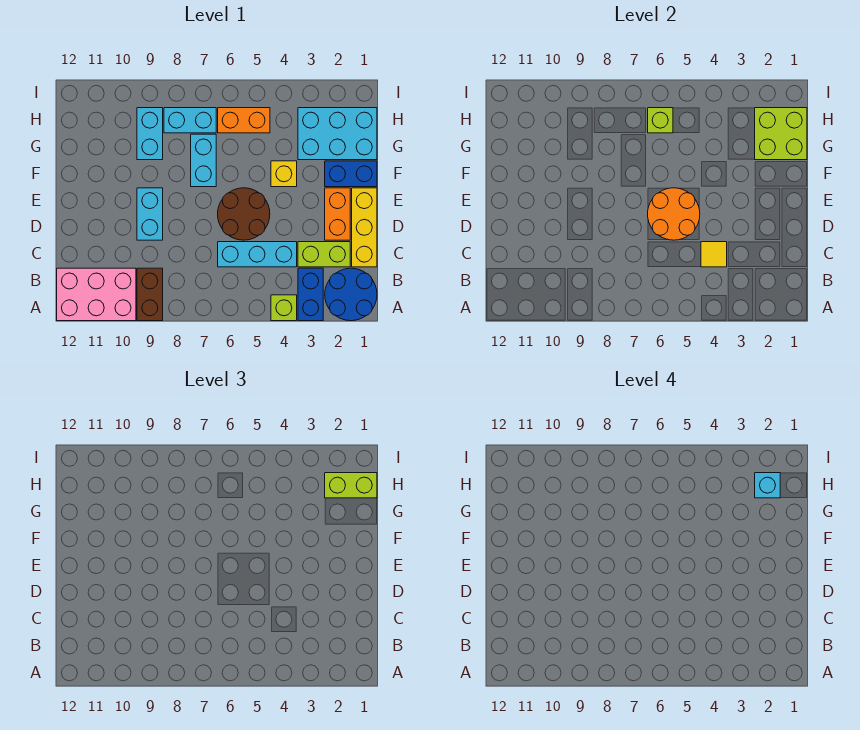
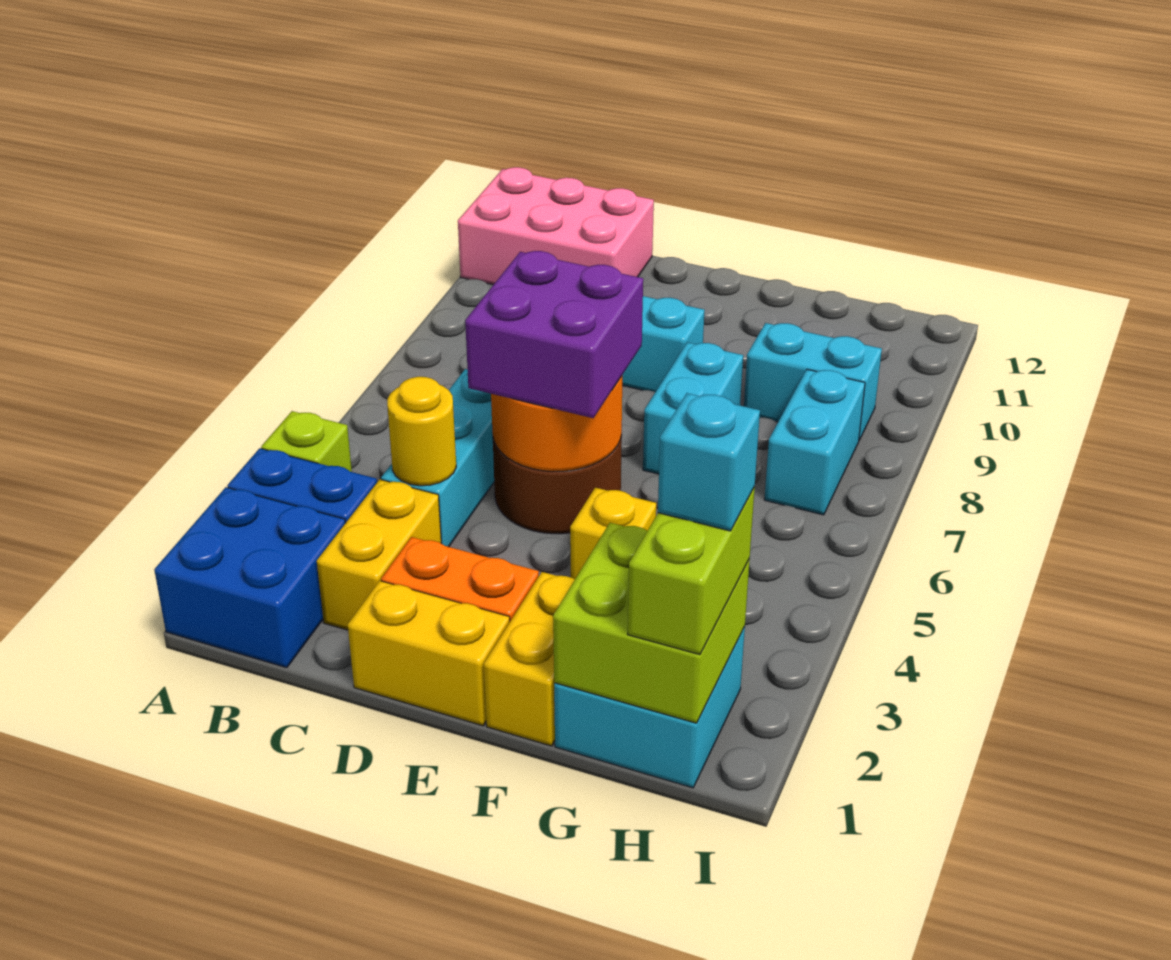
blue round brick A1:B2 level 1 -> blue brick A1:B2 level 1
brown brick A9:B9 level 1 -> none
pink brick A10:B12 level 1 -> pink brick A11:C12 level 1
yellow brick C1:E1 level 1 -> yellow brick D1:E1 level 1
lime brick C2:C3 level 1 -> yellow brick C2:C3 level 1
yellow tile C4 level 2 -> yellow round brick C4 level 2
none -> purple brick D5:E6 level 3
blue brick F1:F2 level 1 -> yellow brick F1:F2 level 1
cyan brick F7:G7 level 1 -> cyan brick F7:F8 level 1
cyan brick G1:H3 level 1 -> cyan brick G1:H2 level 1
orange brick H5:H6 level 1 -> none
lime brick H6 level 2 -> none

